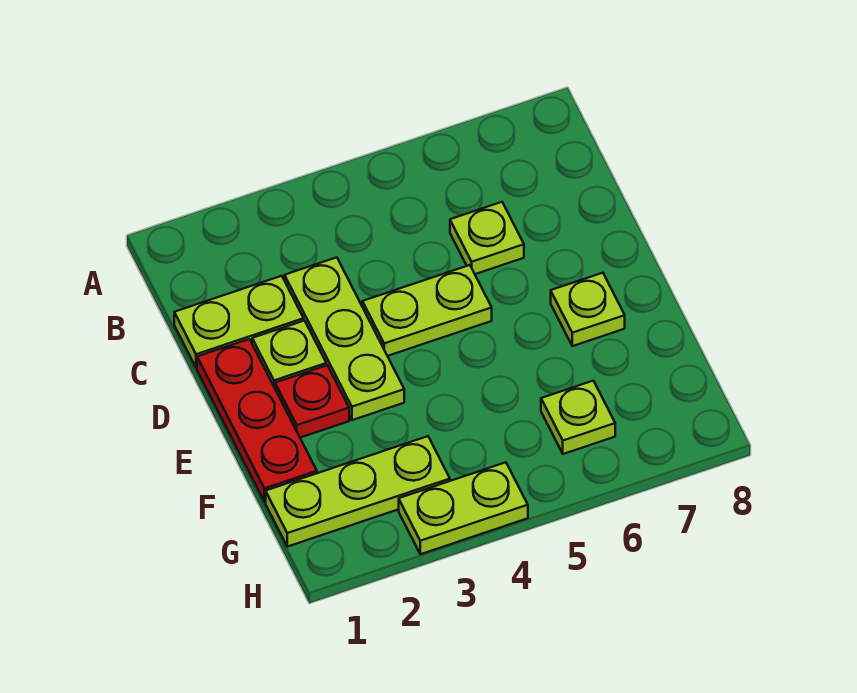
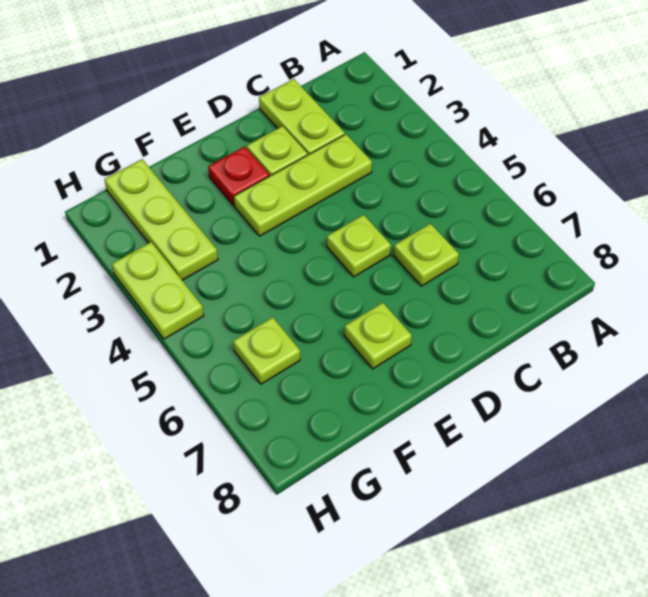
red plate D1:F1 level 1 -> none
lime plate D4:D5 level 1 -> lime plate D5 level 1

